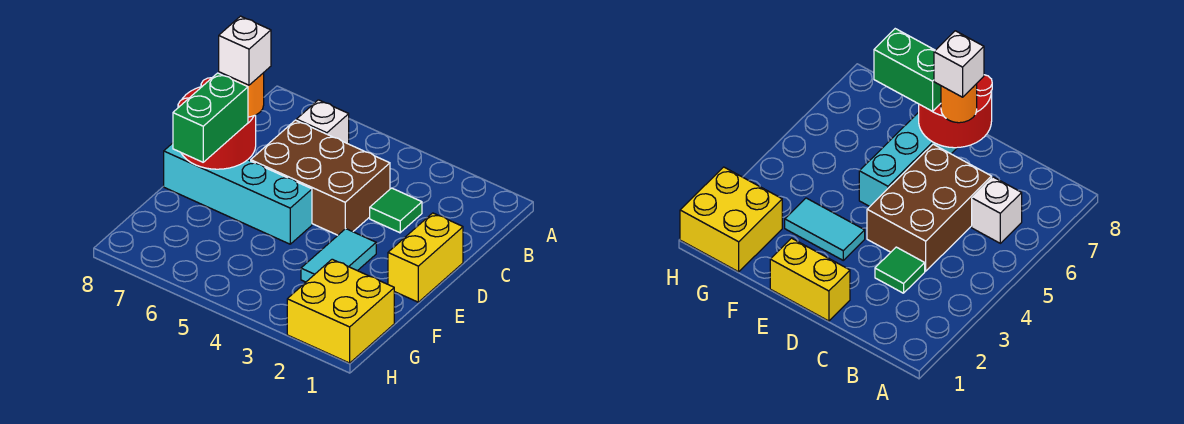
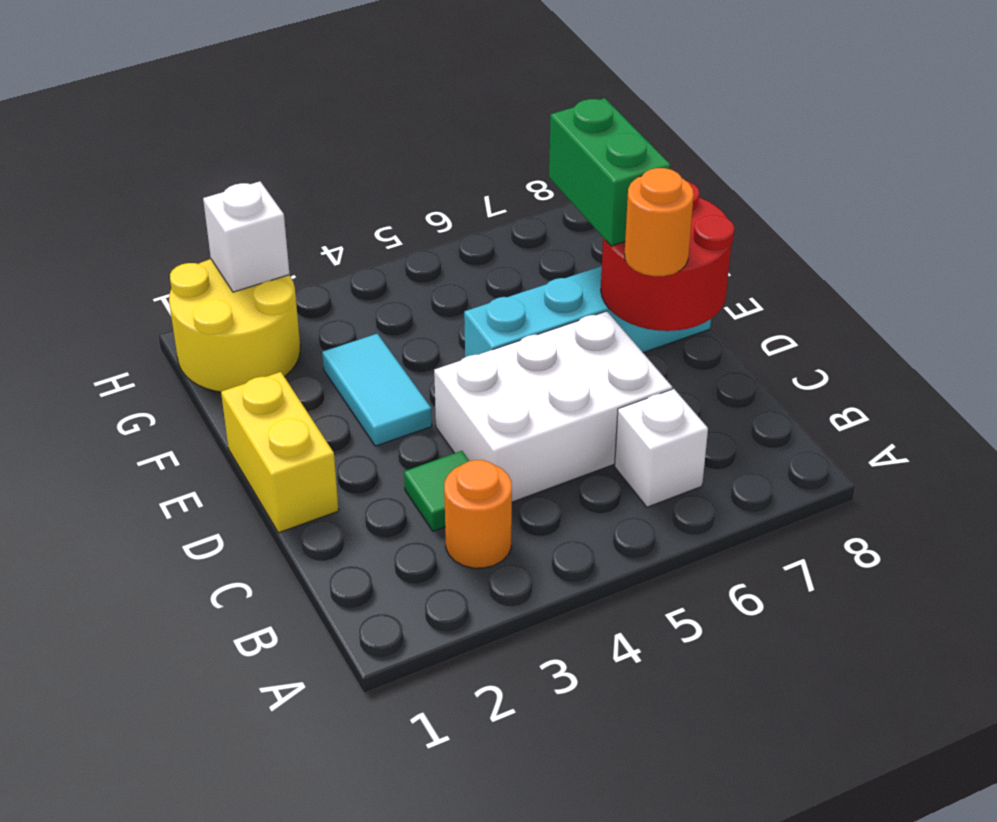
none -> orange round brick B3 level 1
brown brick C4:D6 level 1 -> white brick C4:D6 level 1
white brick D7 level 4 -> white brick H2 level 2
yellow brick G1:H2 level 1 -> yellow round brick G1:H2 level 1

